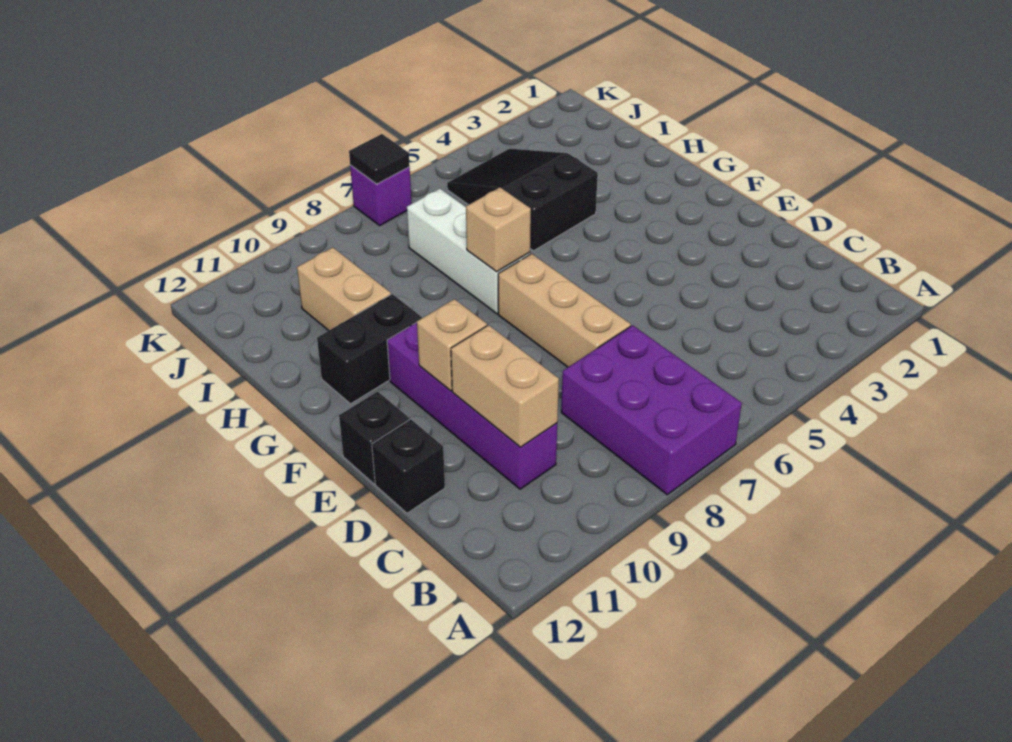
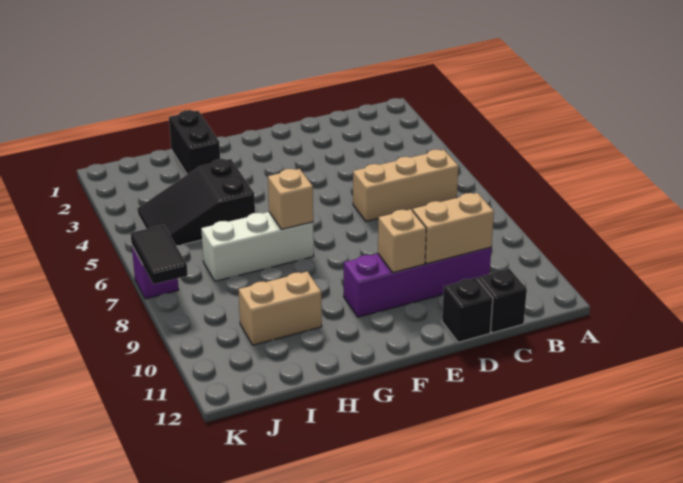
purple brick A7:C8 level 1 -> none
tan brick D7:F7 level 1 -> tan brick B6:D6 level 1
black brick E12 level 1 -> black brick C12 level 1
black brick G10:G11 level 1 -> black brick H1:H2 level 1
black tile K7 level 2 -> black tile K7:K8 level 2

